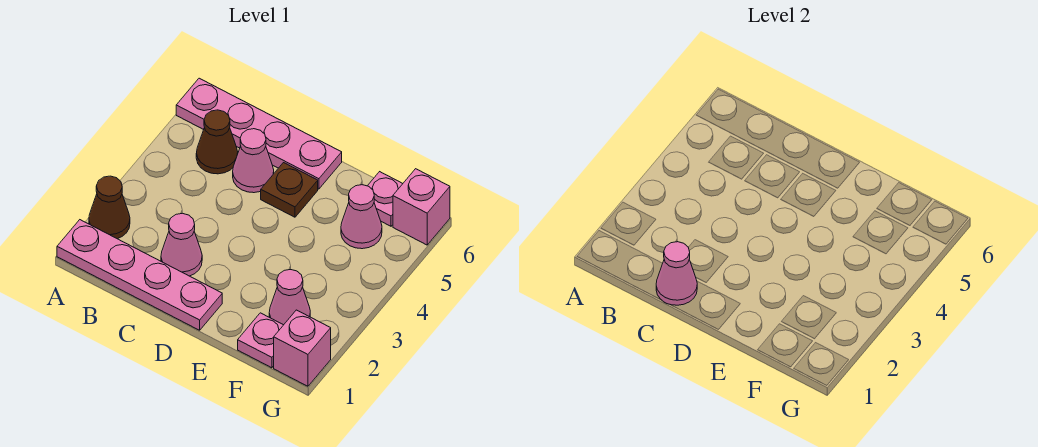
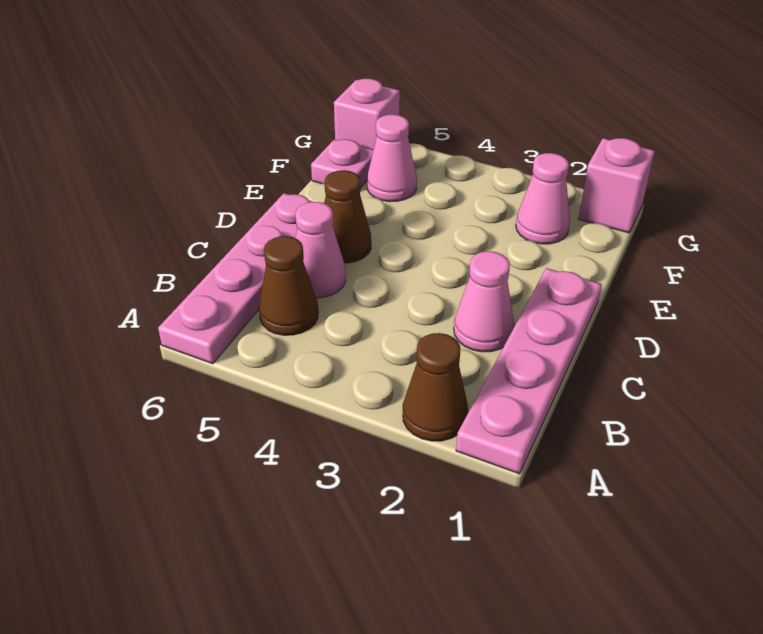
pink cone C1 level 2 -> none
brown plate D5 level 1 -> brown cone D5 level 1
pink plate F1 level 1 -> none

